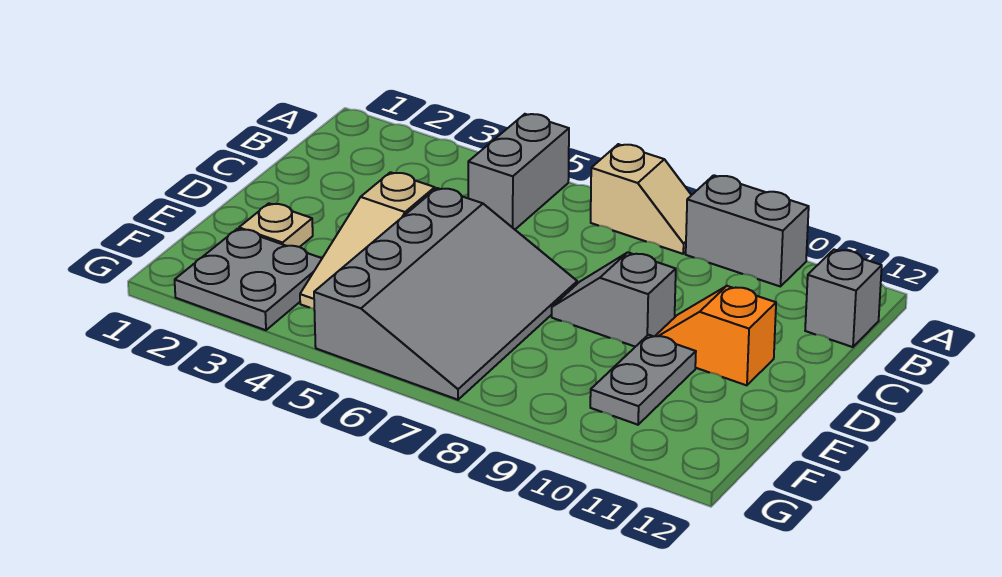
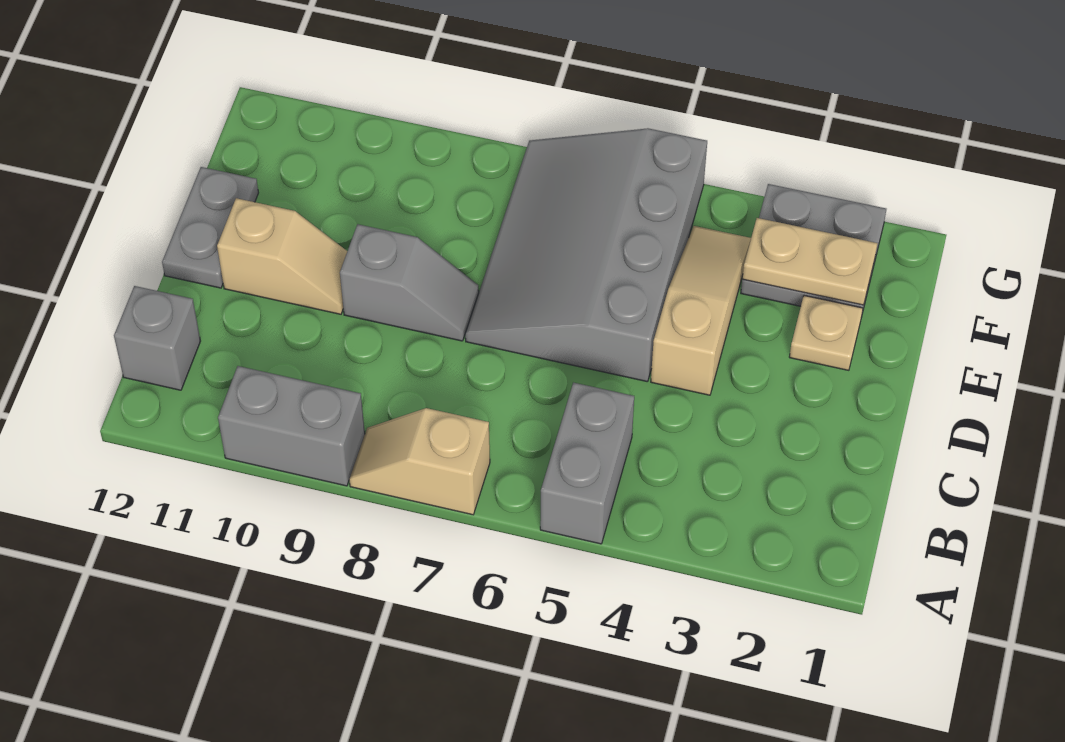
orange slope D10:D11 level 1 top 11 -> tan slope D10:D11 level 1 top 11
grey plate E10:F10 level 1 -> grey plate D12:E12 level 1
none -> tan plate F2:F3 level 2

